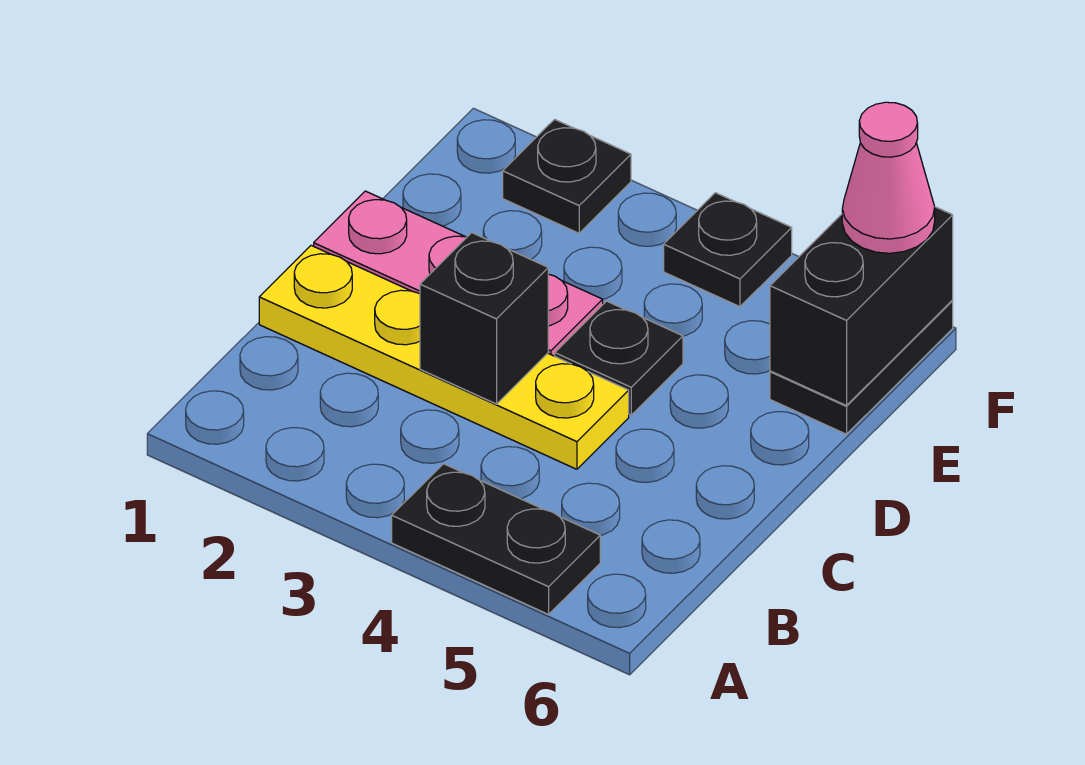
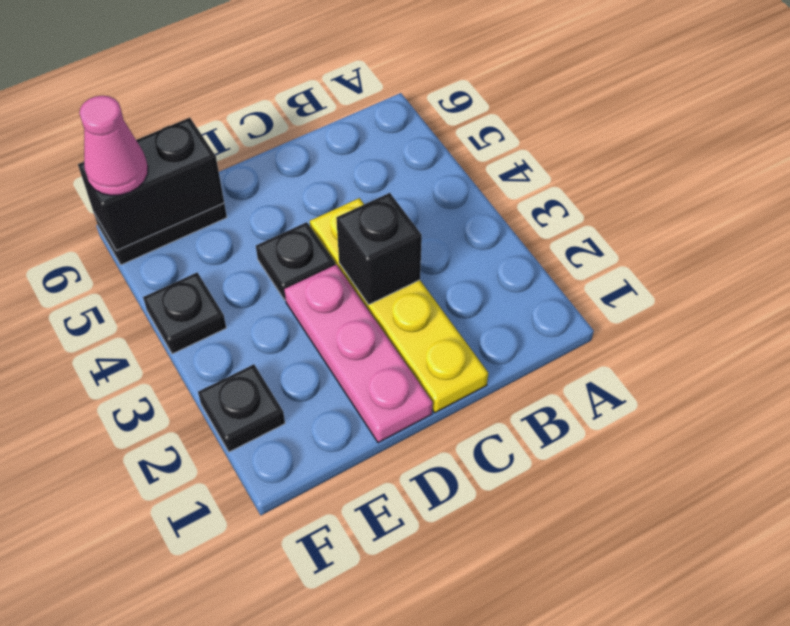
black plate A4:A5 level 1 -> none

